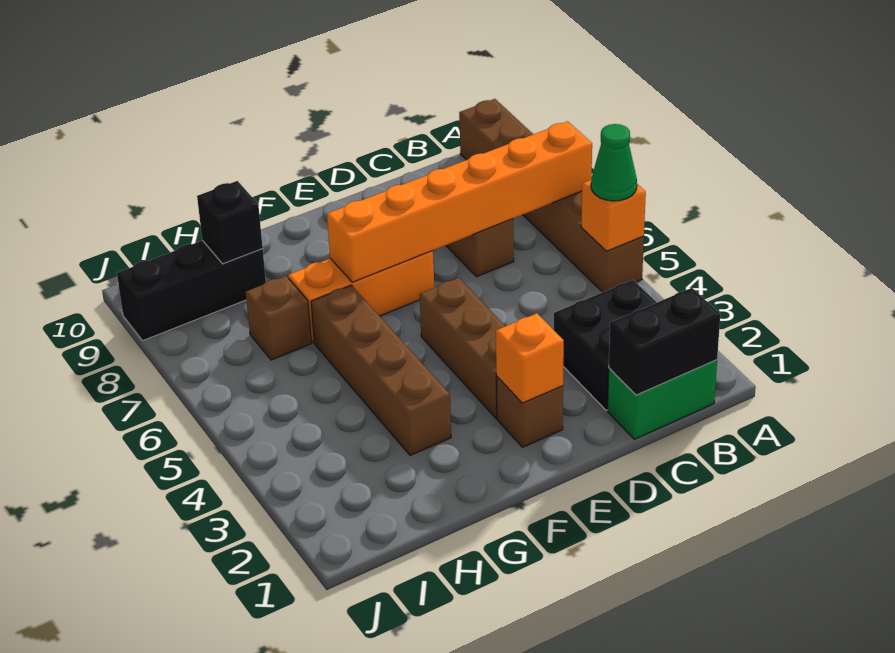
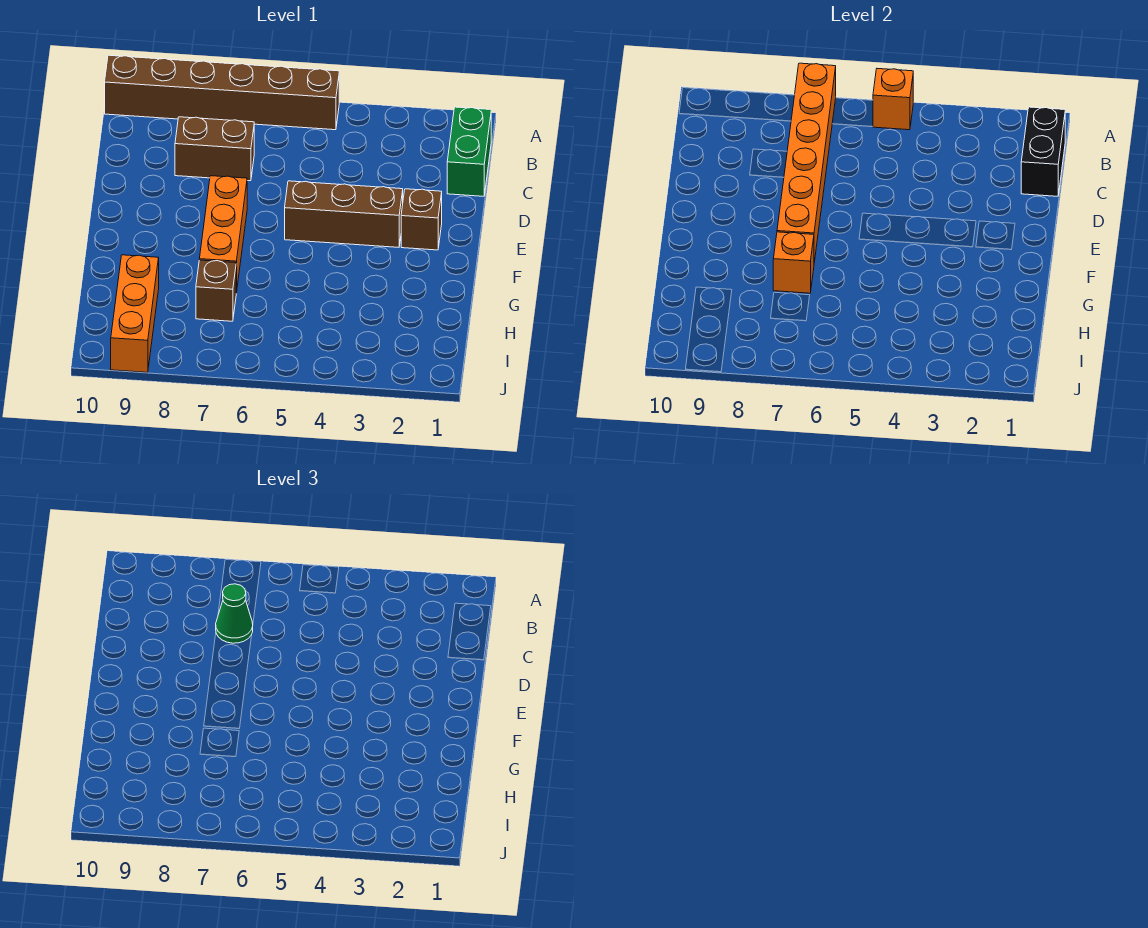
green cone A5 level 3 -> green cone C7 level 3
black brick B2:C3 level 1 -> none
orange brick E2 level 2 -> orange brick G7 level 2
brown brick G3:G6 level 1 -> none
black brick H9:J9 level 1 -> orange brick H9:J9 level 1
black brick H9 level 2 -> none

